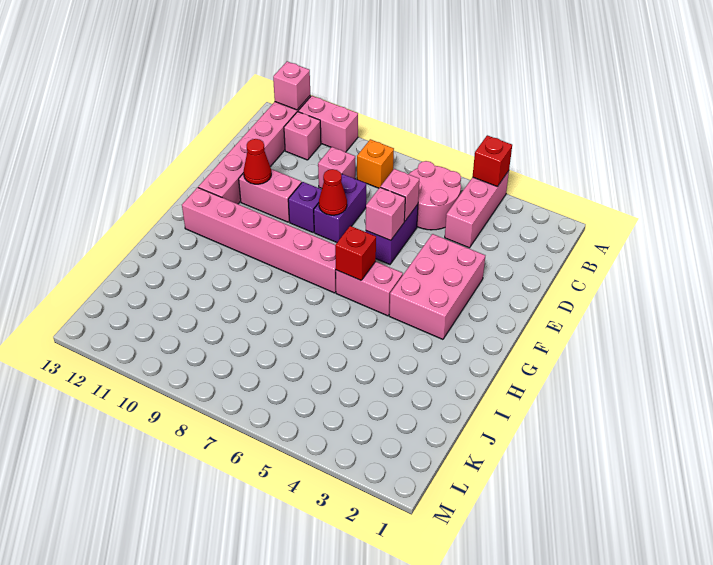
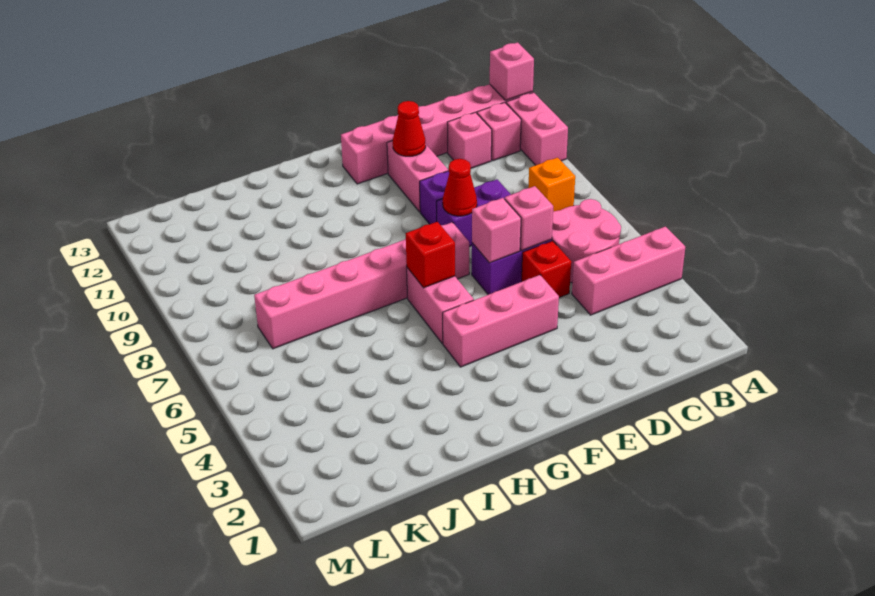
red brick A4 level 2 -> red brick D5 level 1
pink brick C9 level 1 -> pink brick C11 level 1
pink brick E3:G4 level 1 -> pink brick E4:G4 level 1
pink brick G7:G12 level 1 -> pink brick F7:K7 level 1

